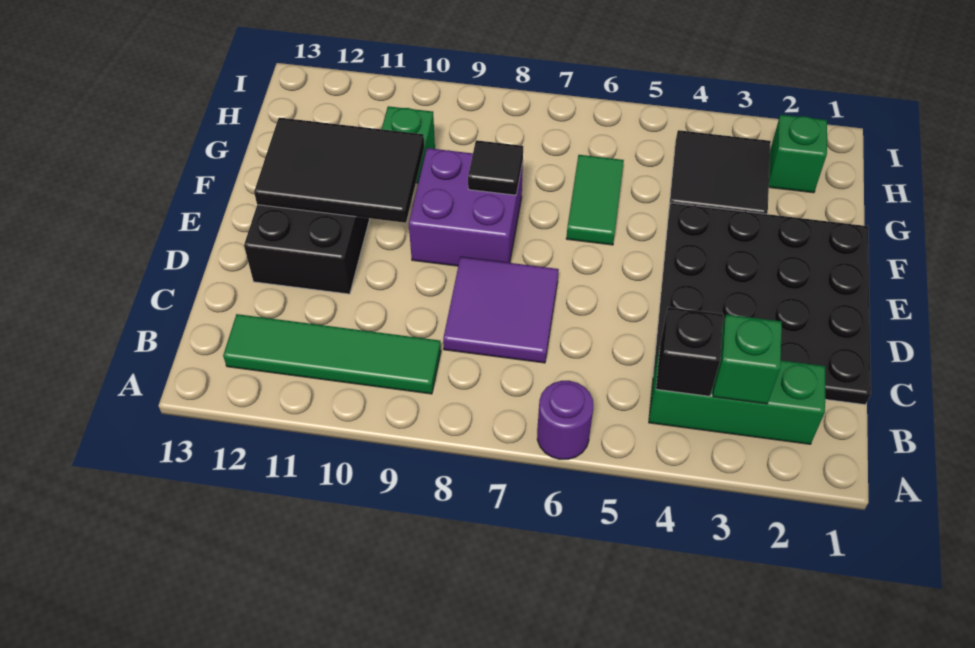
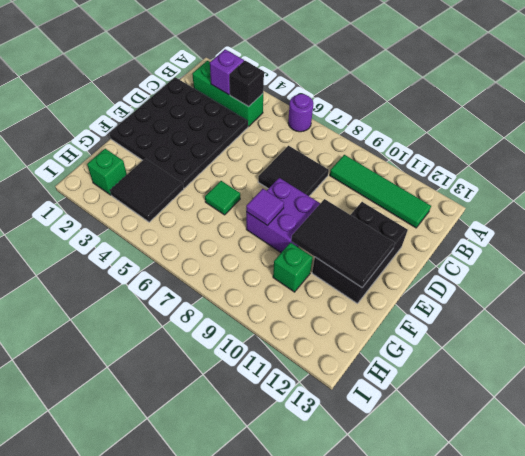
green brick B3 level 2 -> purple brick B3 level 2
purple tile C7:D8 level 1 -> black tile C7:D8 level 1
green tile F6:G6 level 1 -> green tile F6 level 1
black tile F8 level 2 -> purple tile F8 level 2

